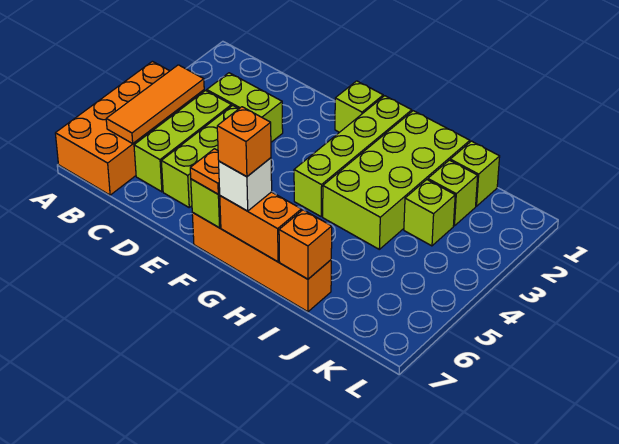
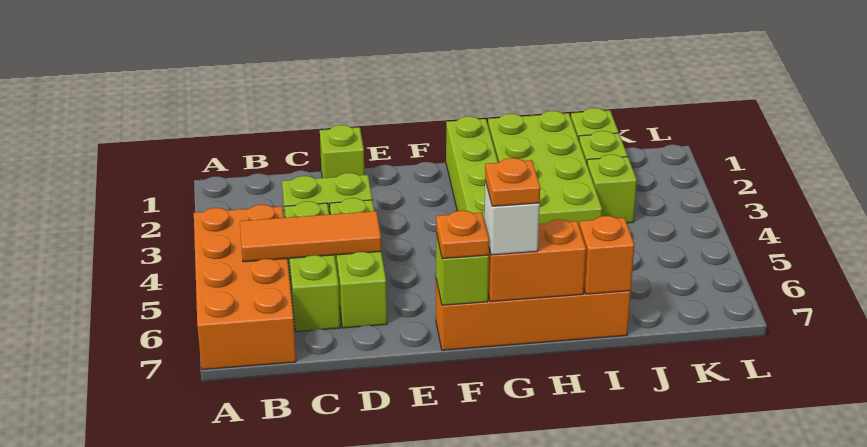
orange tile B4:B6 level 2 -> orange tile B5:D5 level 2
lime brick F1 level 1 -> lime brick D1 level 1
orange brick G7 level 4 -> orange plate G7 level 4

